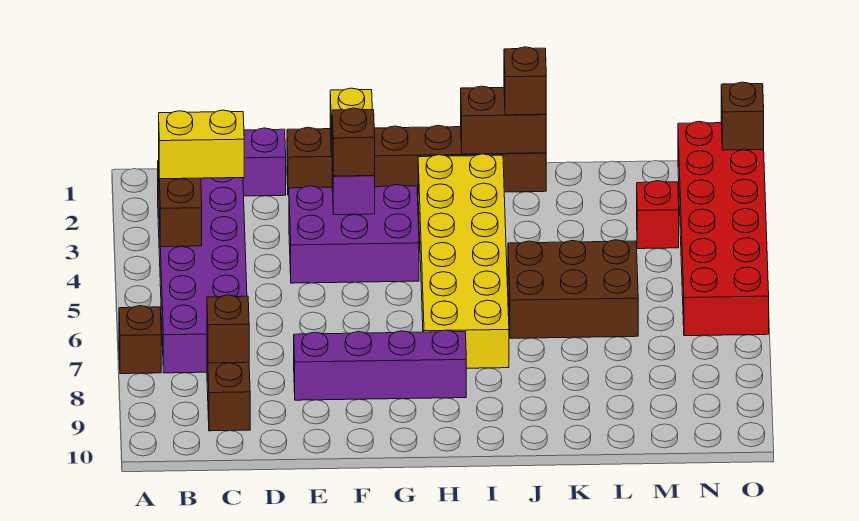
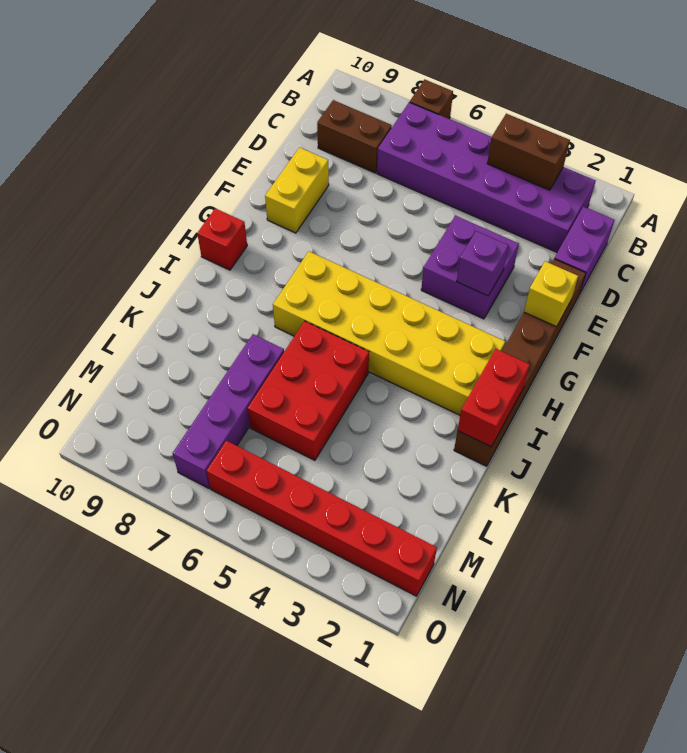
yellow brick B3:C3 level 3 -> yellow brick E9:F9 level 1
brown brick C8 level 2 -> none
purple brick E3:G4 level 1 -> purple brick E3:F4 level 1
purple brick E8:H8 level 1 -> purple brick K7:N7 level 1
brown brick F3 level 3 -> none
brown brick I1:J1 level 2 -> red brick I1:J1 level 2
brown brick J1 level 3 -> none
brown brick J5:L6 level 1 -> red brick J5:L6 level 1
red brick M3 level 1 -> red brick H10 level 1
red brick N1:O6 level 1 -> red brick N1:N6 level 1
brown brick O1 level 2 -> none

